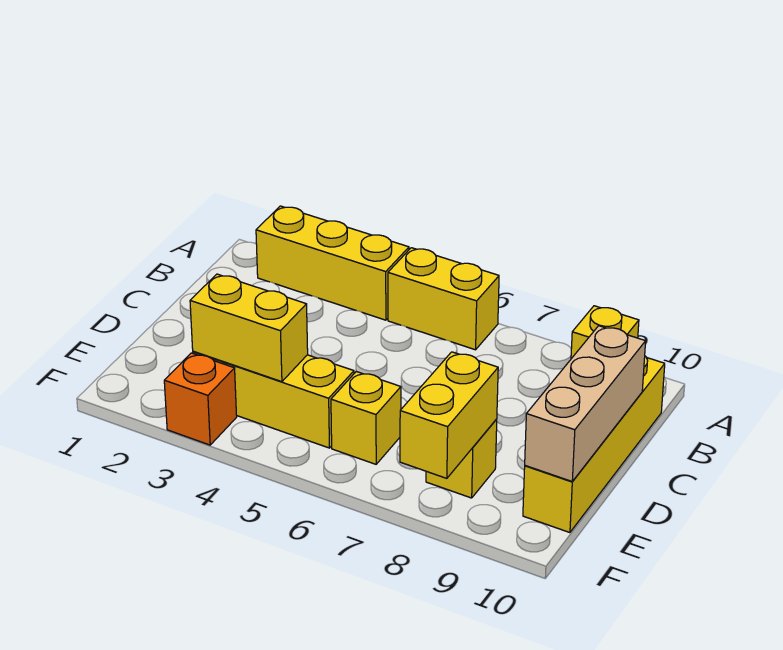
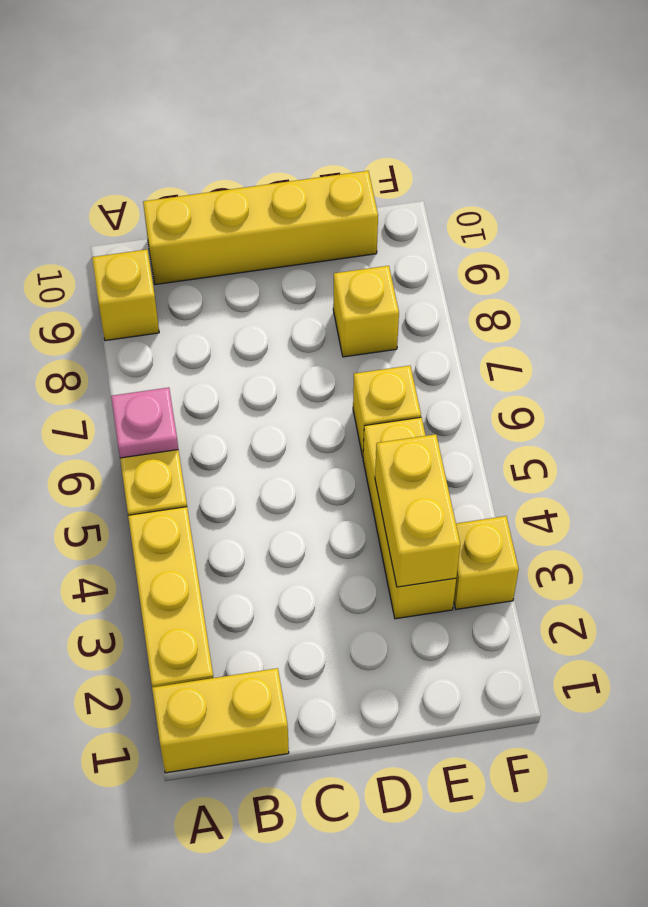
none -> pink plate A6 level 2
tan brick C10:E10 level 2 -> none
yellow brick E8:F8 level 2 -> yellow brick A1:B1 level 1
orange brick F3 level 1 -> yellow brick F3 level 1

